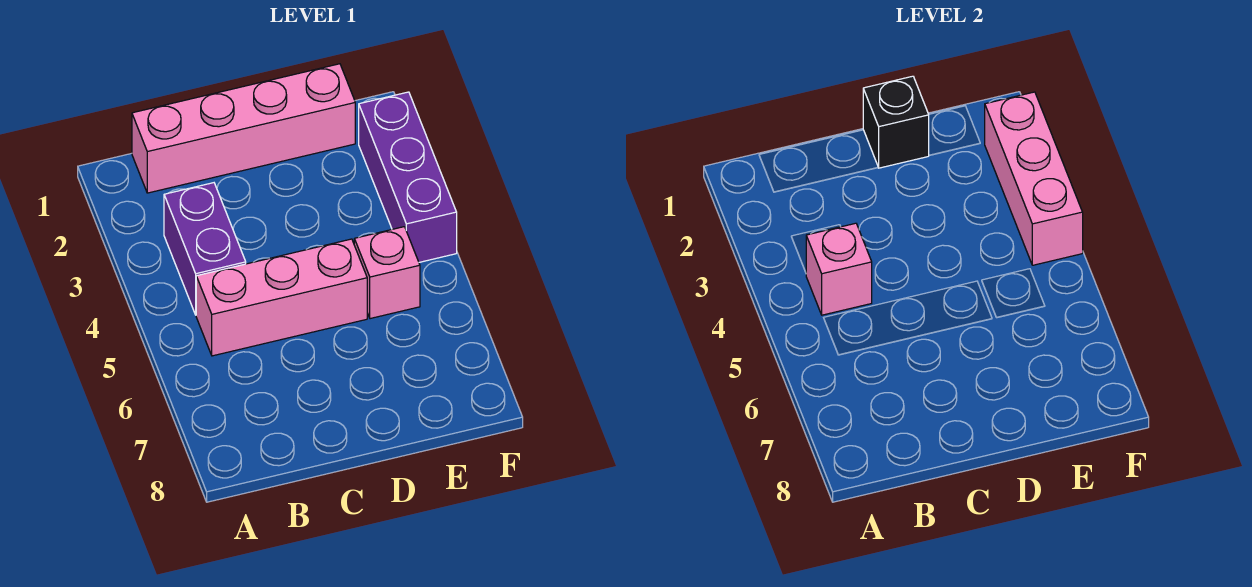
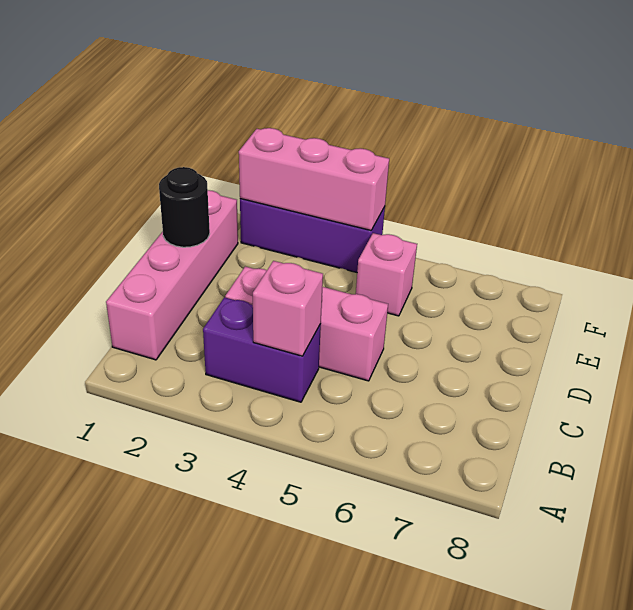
pink brick B5:D5 level 1 -> pink brick C3:C5 level 1
black brick D1 level 2 -> black round brick D1 level 2

